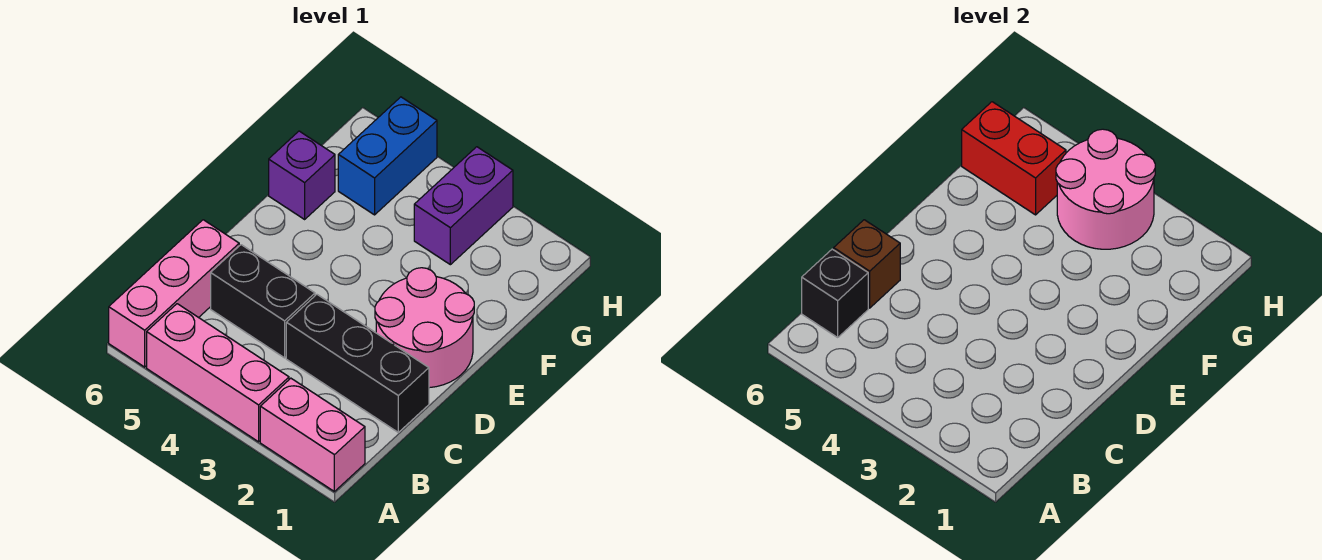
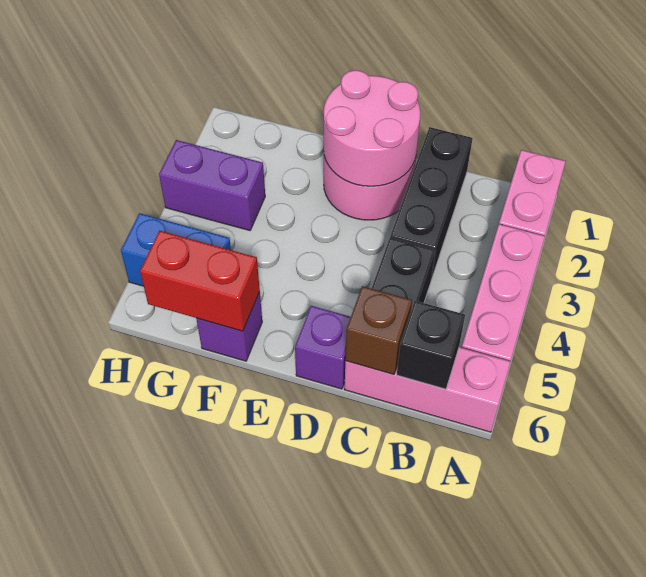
none -> purple brick D6 level 1
pink round brick G3:H4 level 2 -> pink round brick D1:E2 level 2
red brick G5:G6 level 2 -> red brick F6:G6 level 2

